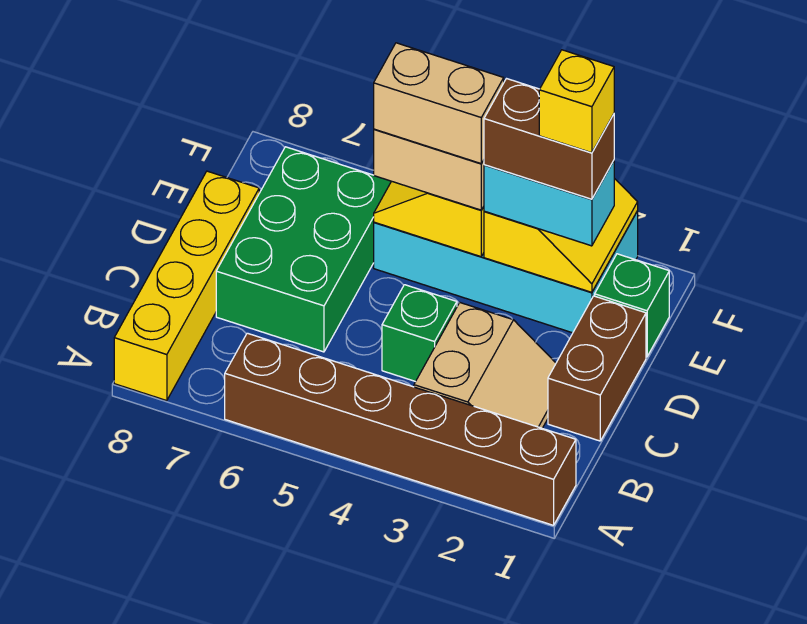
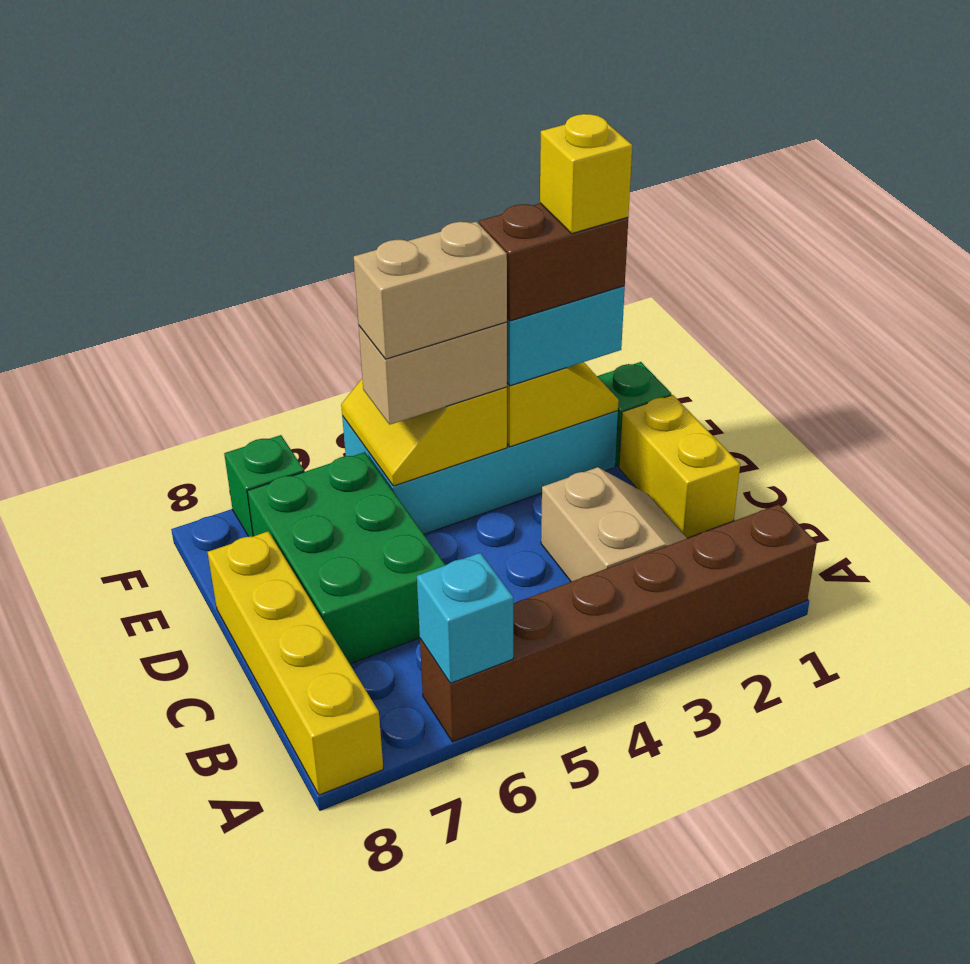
none -> cyan brick A6 level 2
brown brick C1:D1 level 1 -> yellow brick C1:D1 level 1
green brick C4 level 1 -> green brick F7 level 1

